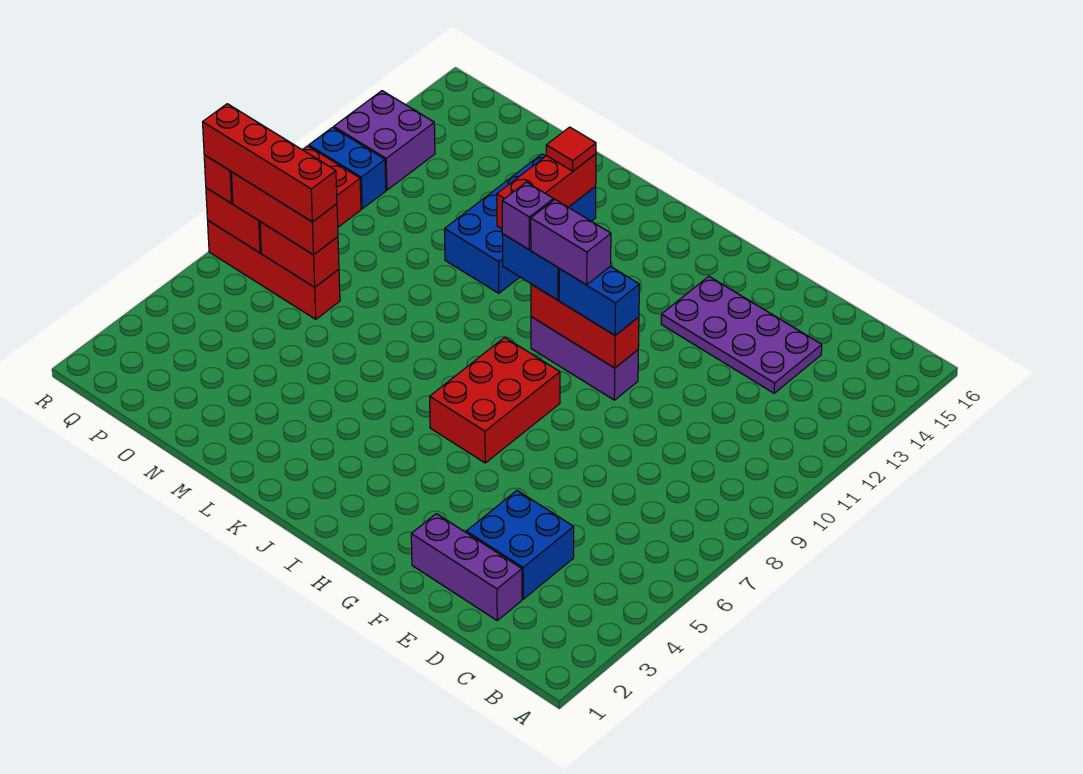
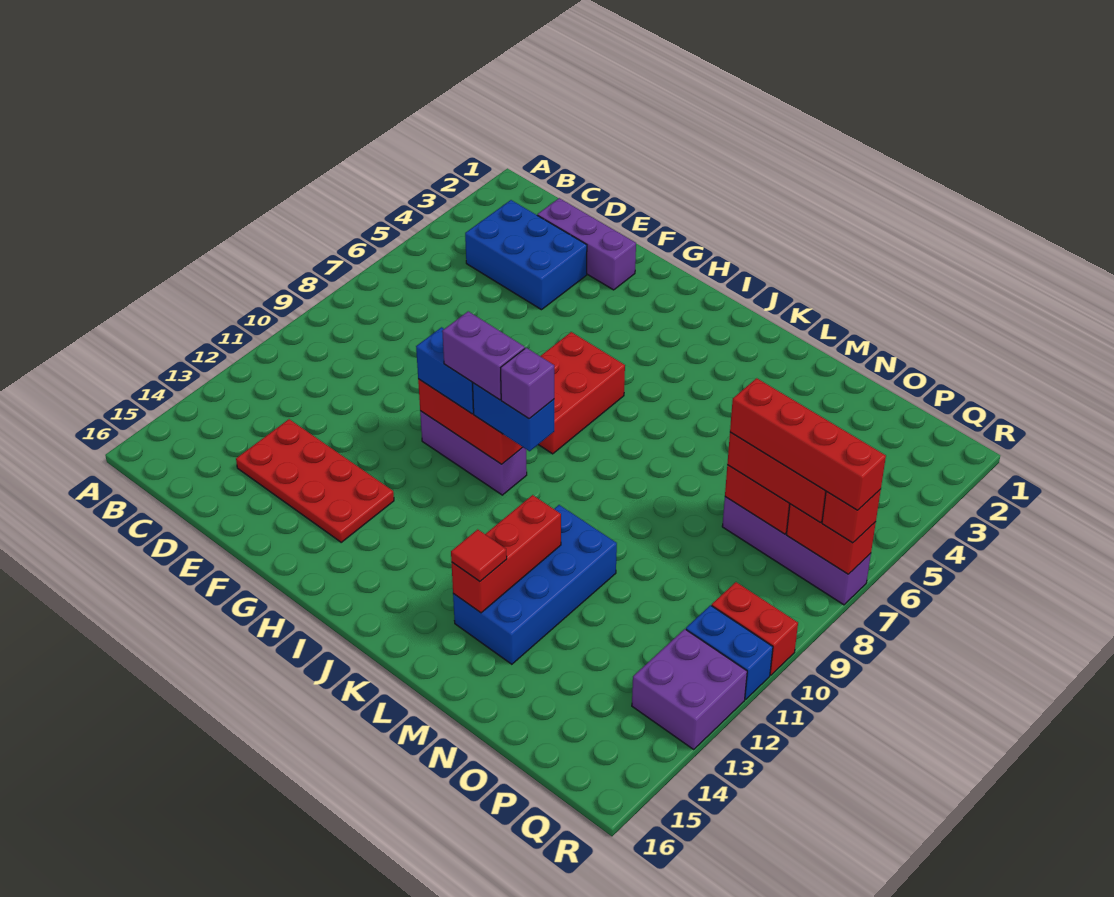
blue brick D3:E4 level 1 -> blue brick C3:E4 level 1
purple plate D13:G14 level 1 -> red plate D13:G14 level 1
red brick O7:R7 level 1 -> purple brick O7:R7 level 1

